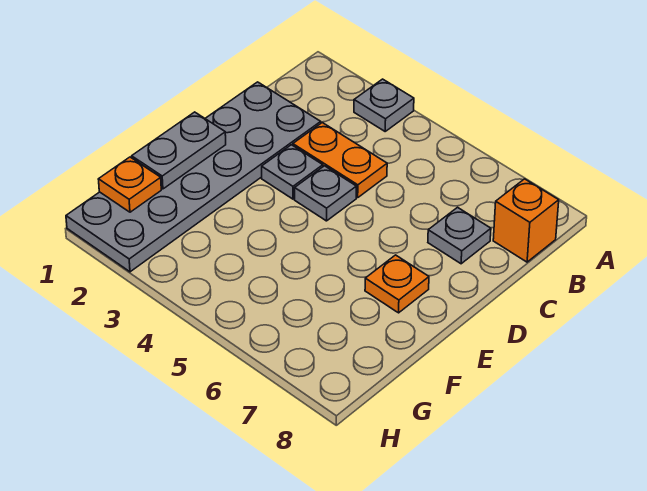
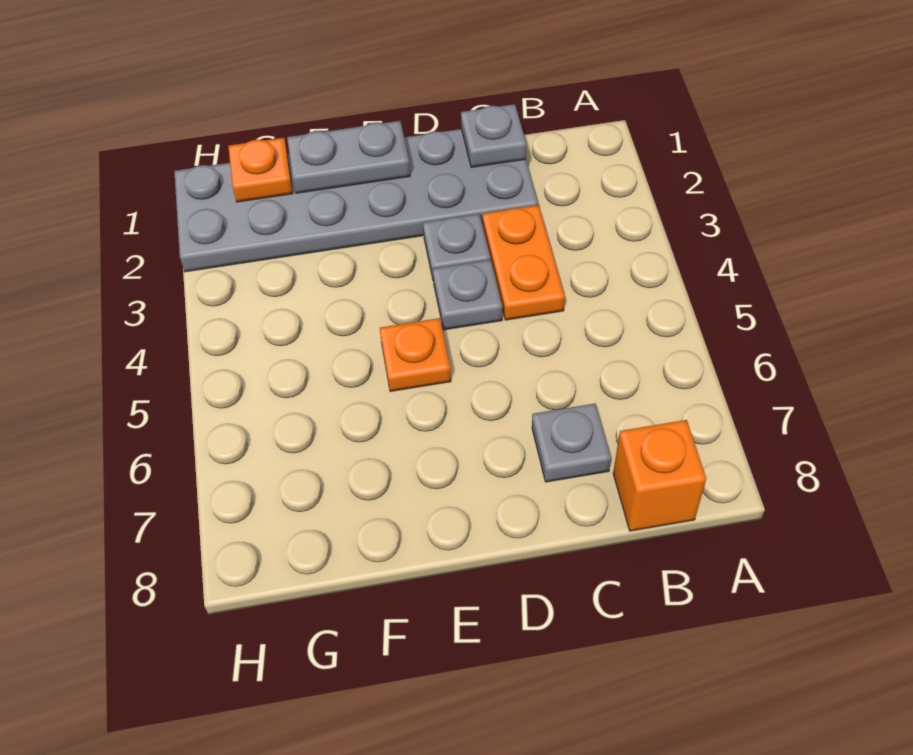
grey plate A3 level 1 -> grey plate C1 level 2
orange plate E7 level 1 -> orange plate E5 level 1

